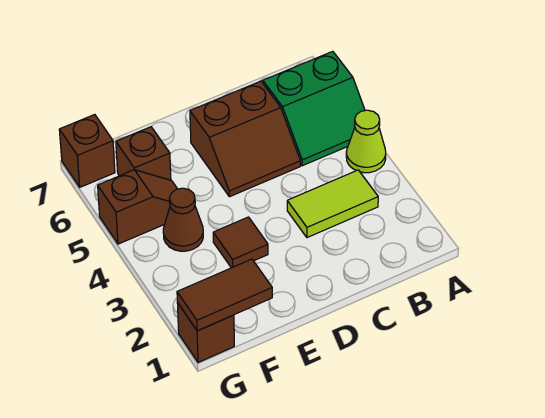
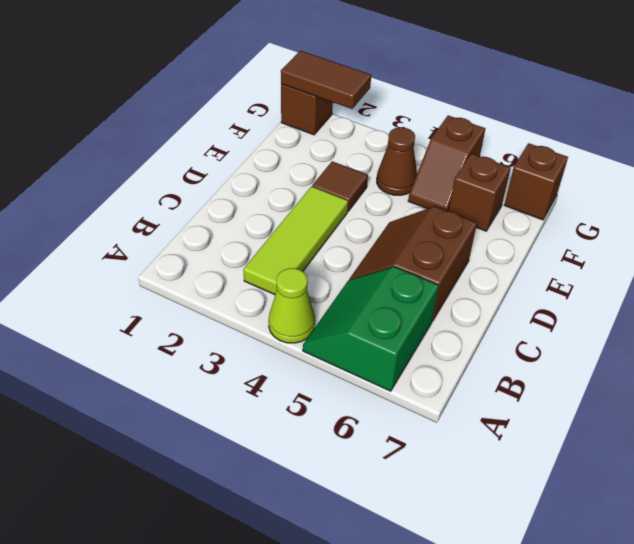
lime tile B3:C3 level 1 -> lime tile B3:D3 level 1
brown tile F1:G1 level 2 -> brown tile G1:G2 level 2

